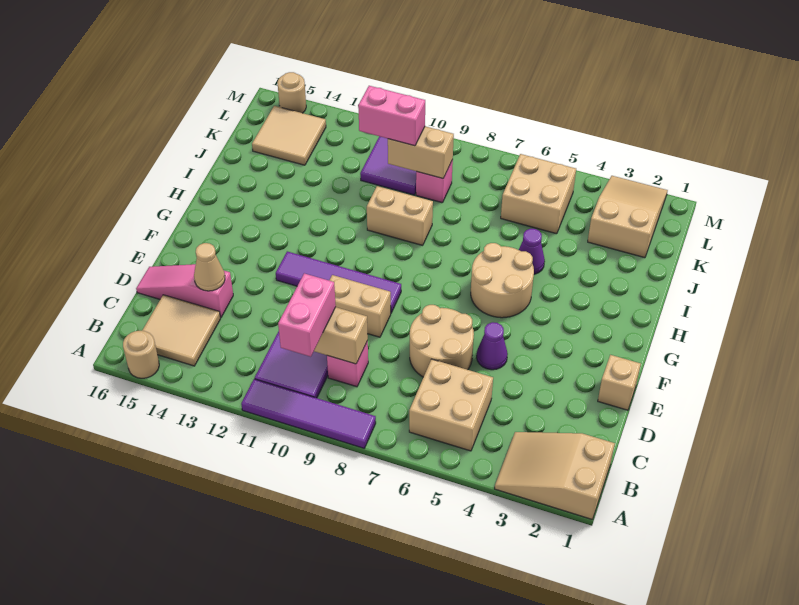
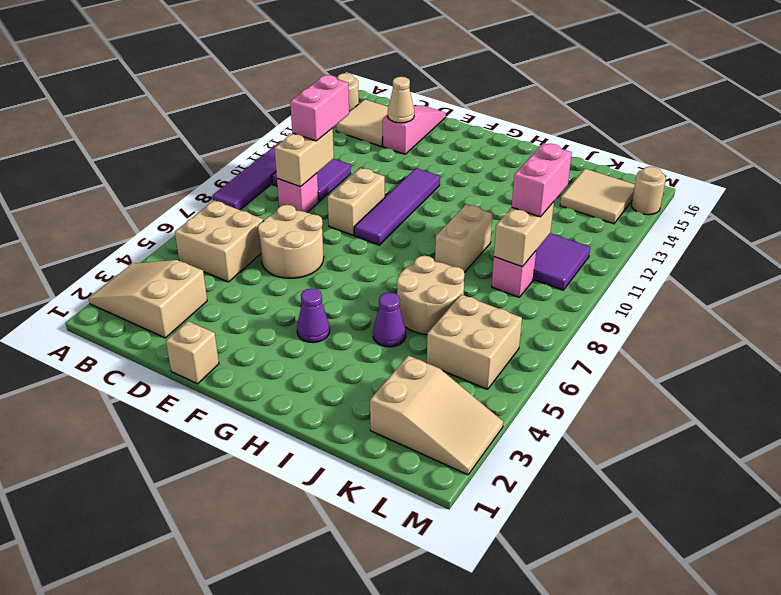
tan slope A1:B3 level 1 top 1 -> tan slope A2:C3 level 1 top C
pink brick B10:C10 level 3 -> pink brick C10:C11 level 3
purple cone E5 level 1 -> purple cone G4 level 1
tan round brick G5:H6 level 1 -> tan round brick I6:J7 level 1

